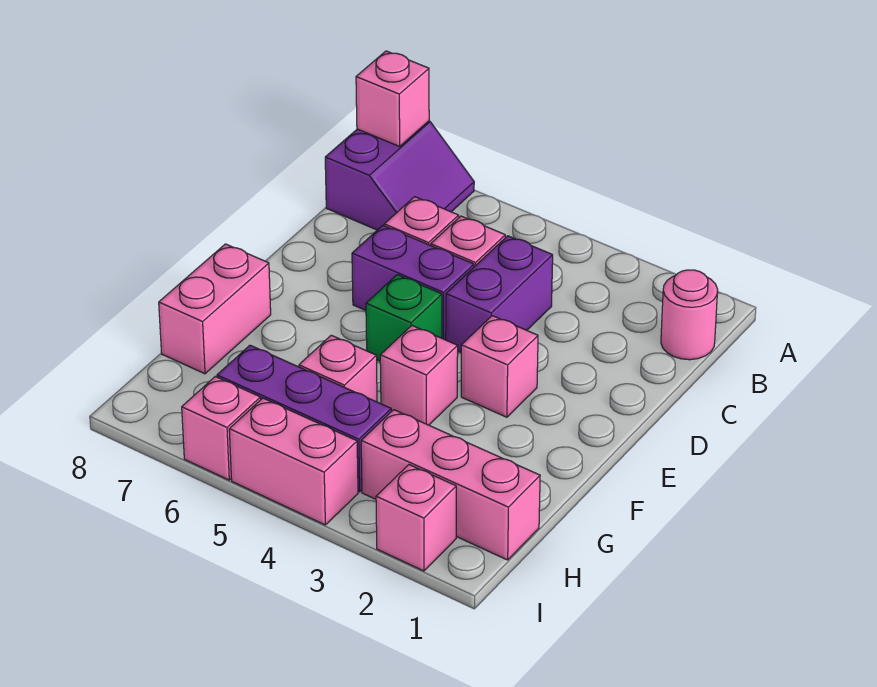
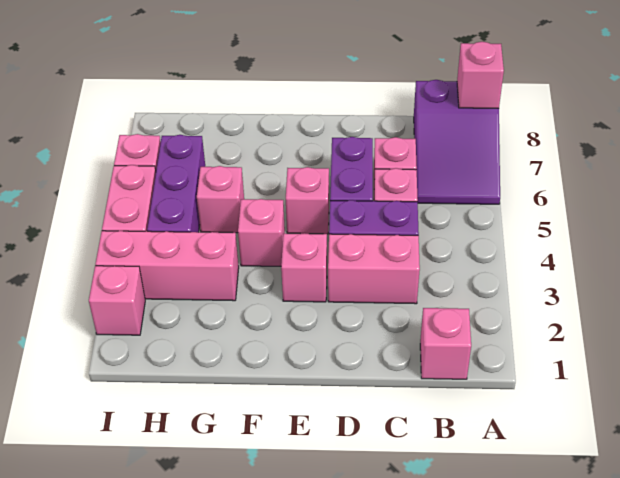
purple slope A7:B8 level 1 top 8 -> purple slope A6:B8 level 1 top 8
pink round brick B1 level 1 -> pink brick B1 level 1
green brick E5 level 1 -> pink brick E5 level 1
pink brick F8:G8 level 1 -> pink brick C3:D3 level 1
pink brick H1:H3 level 1 -> pink brick G3:I3 level 1

